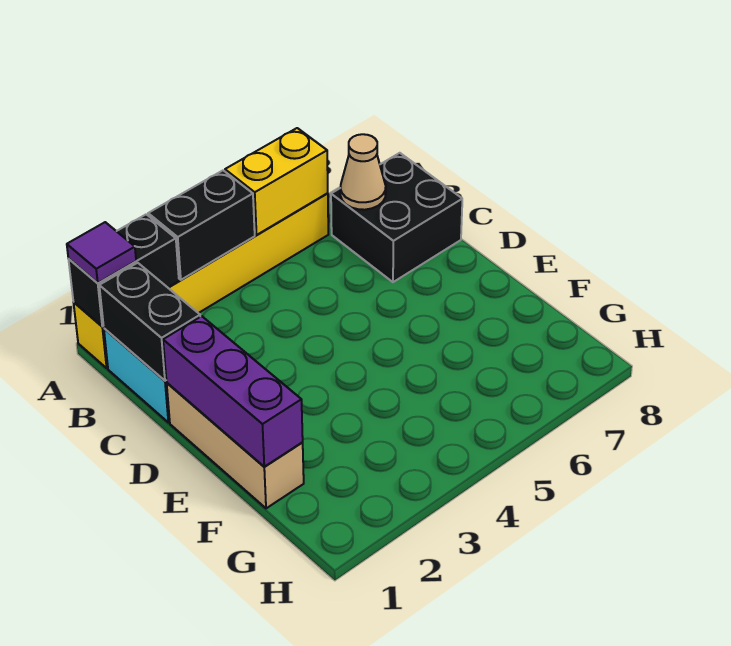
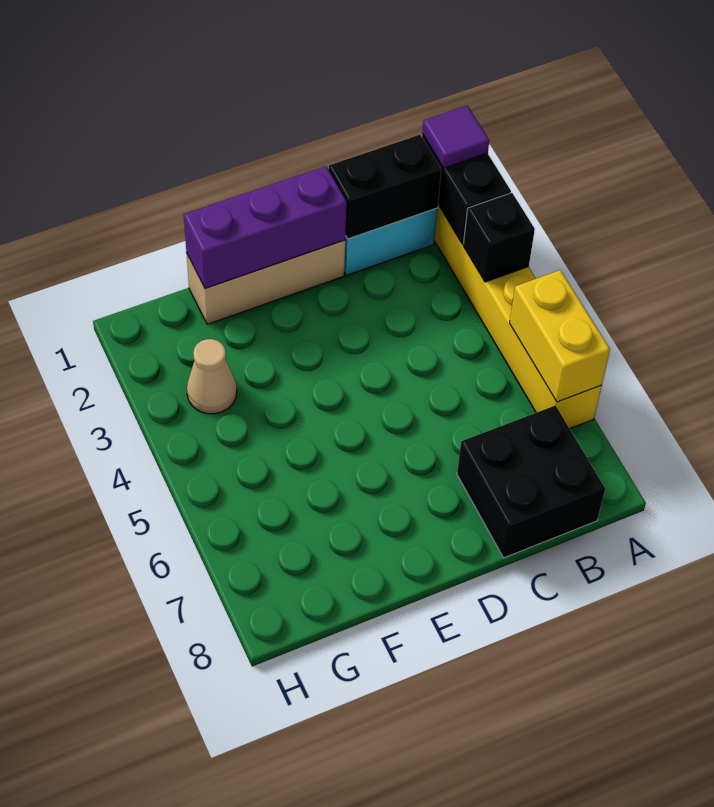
black brick A3:A4 level 2 -> black brick A3 level 2
tan cone B7 level 2 -> tan cone G3 level 1

